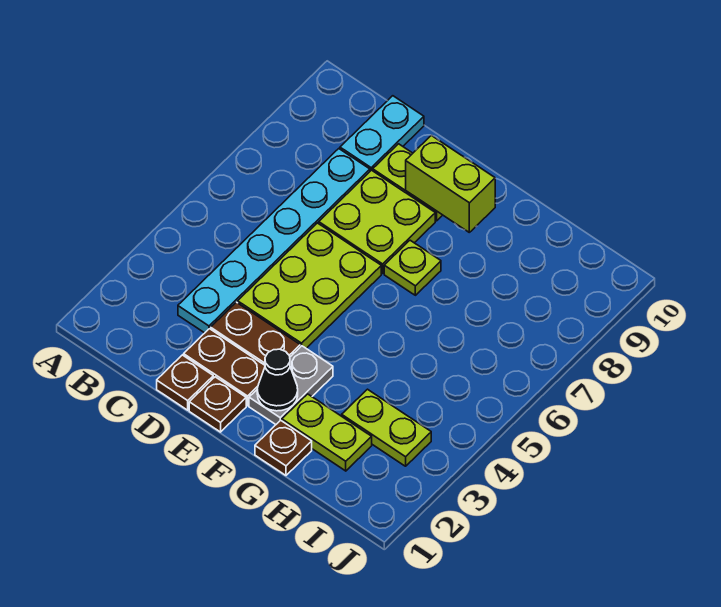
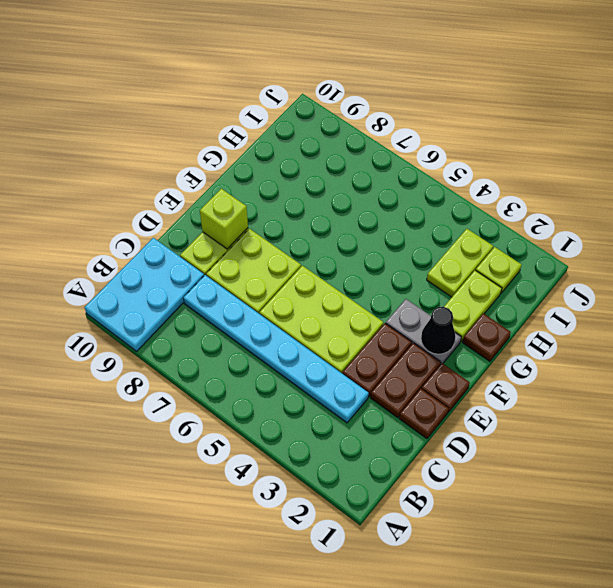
cyan plate C9:C10 level 1 -> cyan plate A9:C10 level 1
lime brick E9:F9 level 2 -> lime brick E9 level 2
lime plate F7 level 1 -> lime plate I2 level 1

